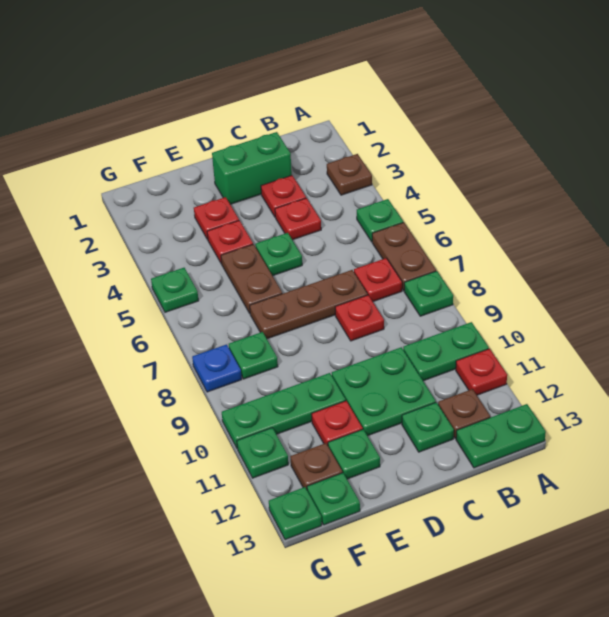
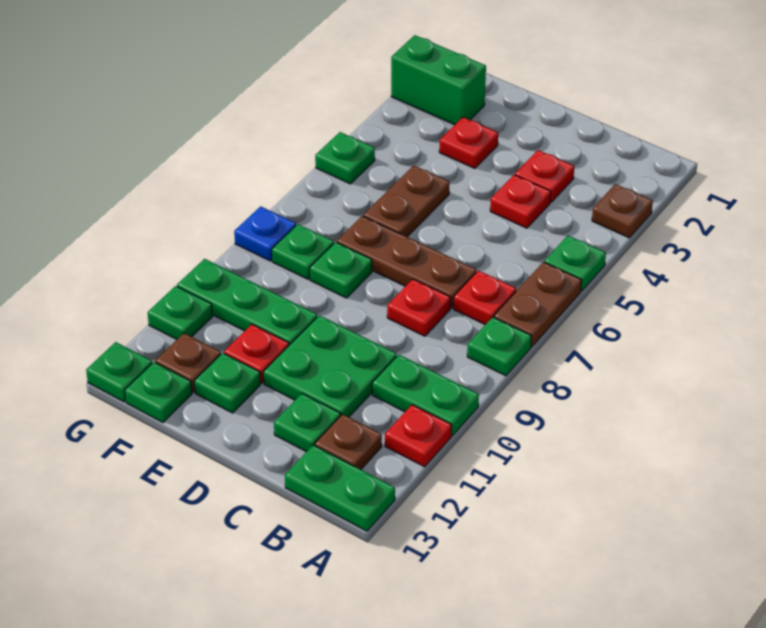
green brick C2:D2 level 1 -> green brick F2:G2 level 1
green plate D5 level 1 -> green plate E8 level 1
red plate E4 level 1 -> none

